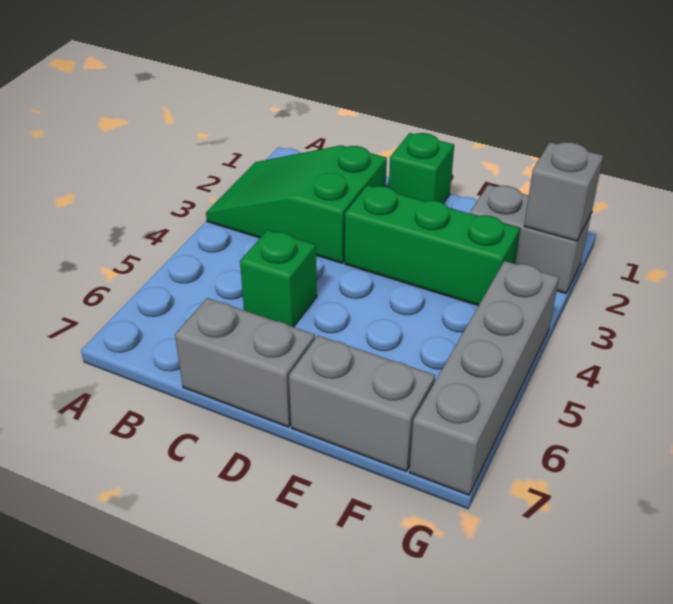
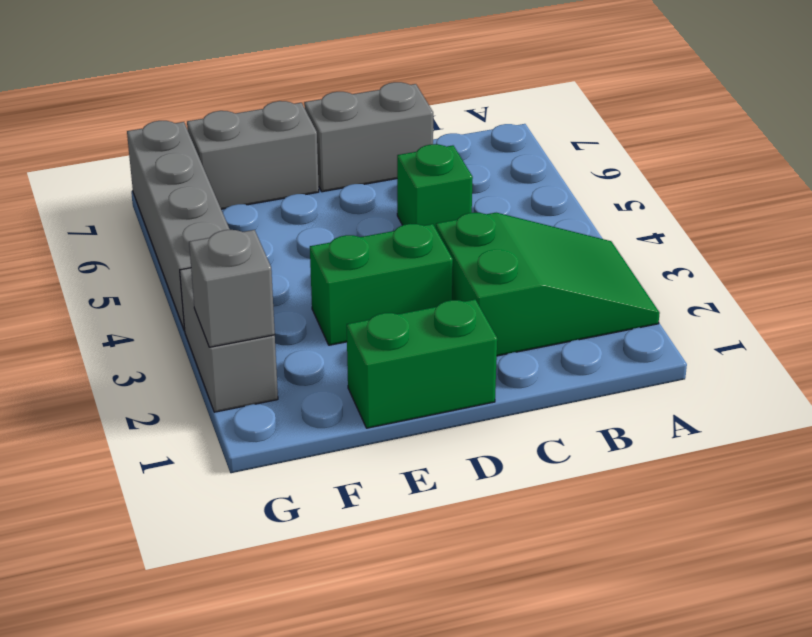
green brick D1 level 1 -> green brick D1:E1 level 1
green brick D3:F3 level 1 -> green brick D3:E3 level 1
grey brick F2:G2 level 1 -> grey brick G2:G3 level 1

